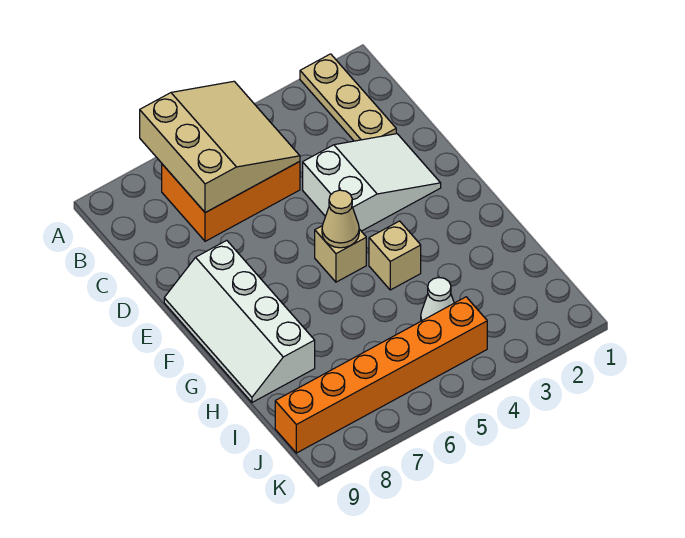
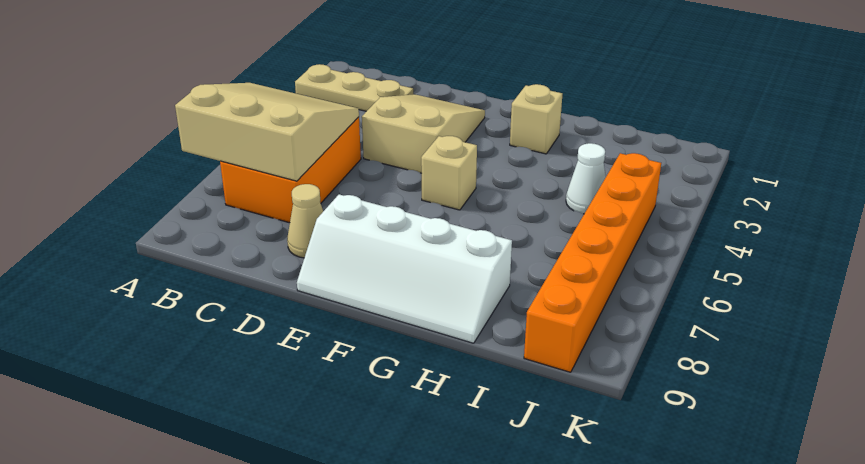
white slope D2:E4 level 1 top 4 -> tan slope D2:E4 level 1 top 4
tan cone F5 level 2 -> tan cone D8 level 1
tan brick G4 level 1 -> tan brick G2 level 1

